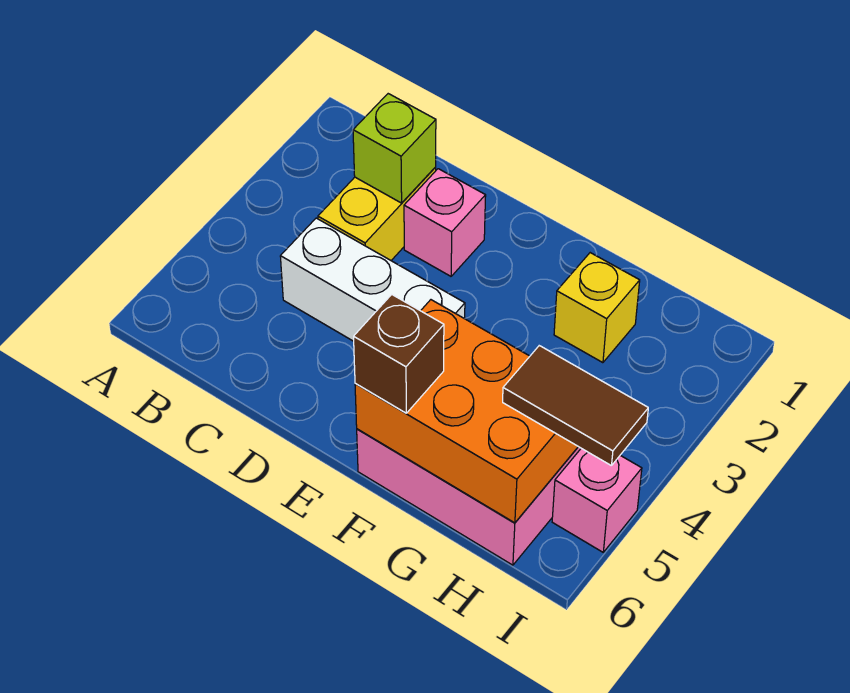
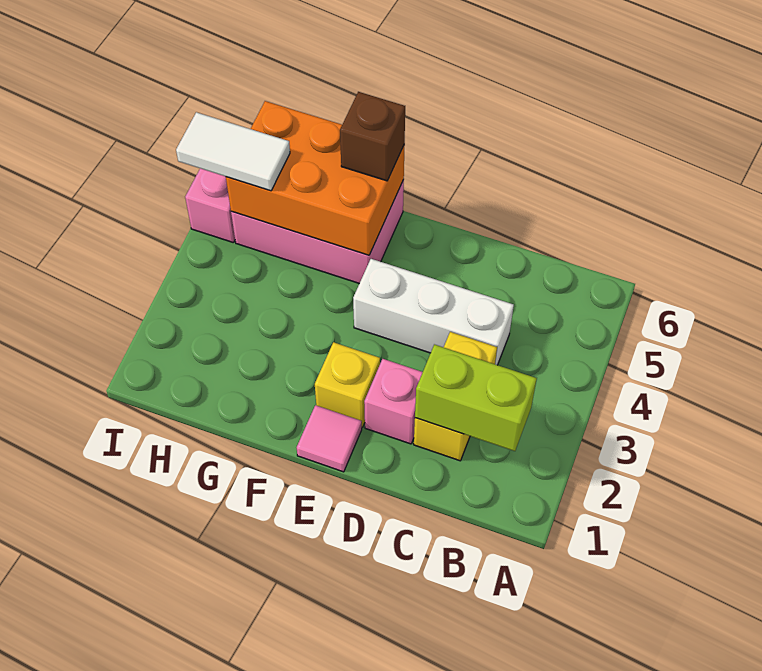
lime brick C2 level 2 -> lime brick B2:C2 level 2
none -> pink tile E1 level 1
yellow brick G2 level 1 -> yellow brick E2 level 1
brown tile H5:I5 level 3 -> white tile H5:I5 level 3

